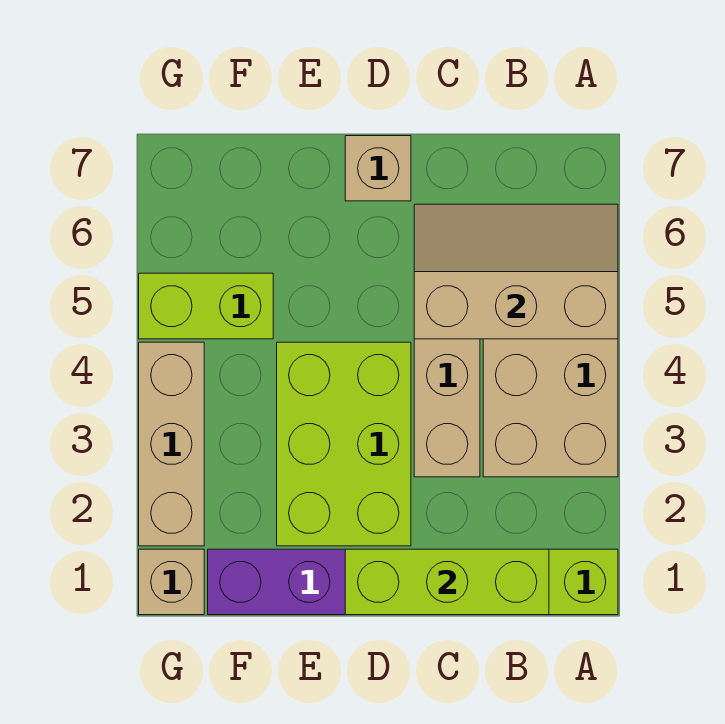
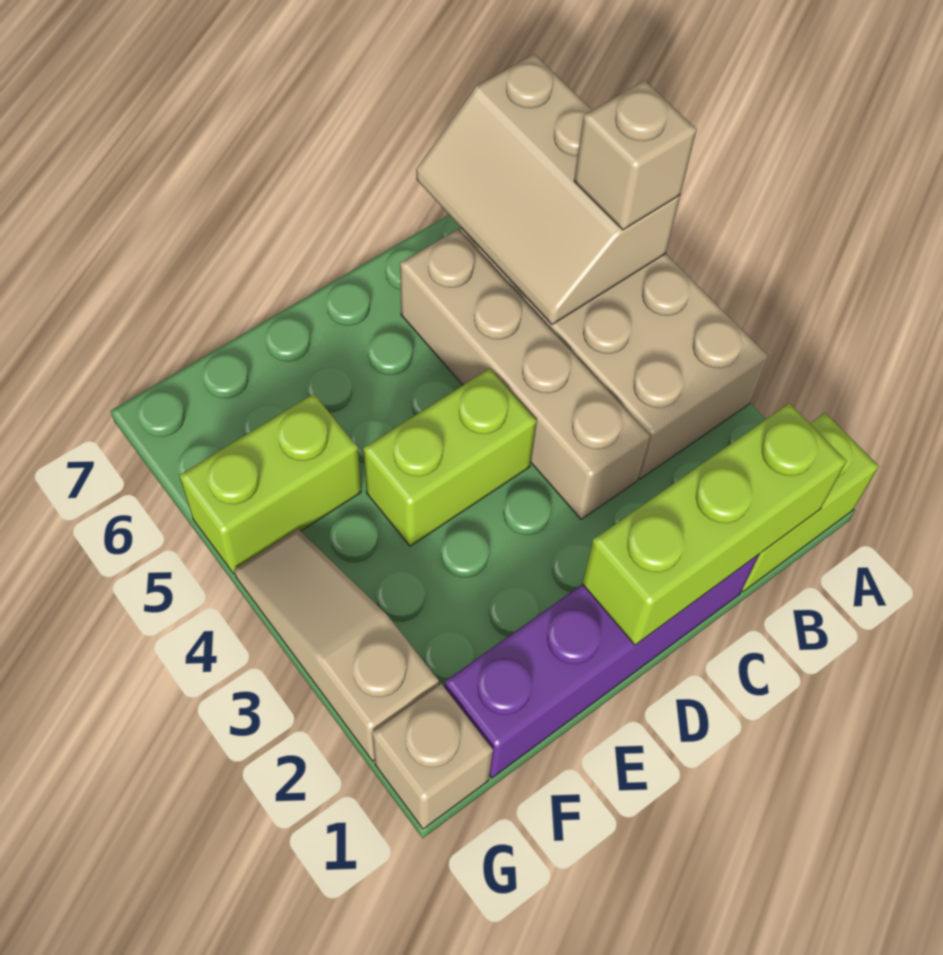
tan slope A5:C6 level 2 top 5 -> tan slope A5:B7 level 2 top A
lime brick D2:E4 level 1 -> lime brick D4:E4 level 1
tan brick D7 level 1 -> tan brick A5 level 3
tan brick G2:G4 level 1 -> tan slope G2:G4 level 1 top 2

